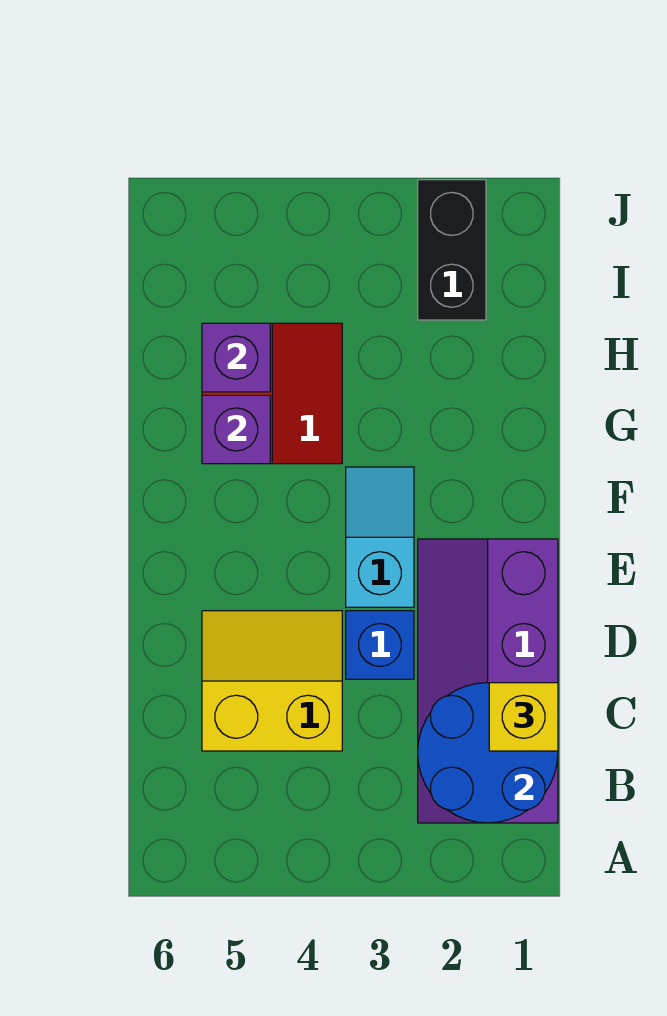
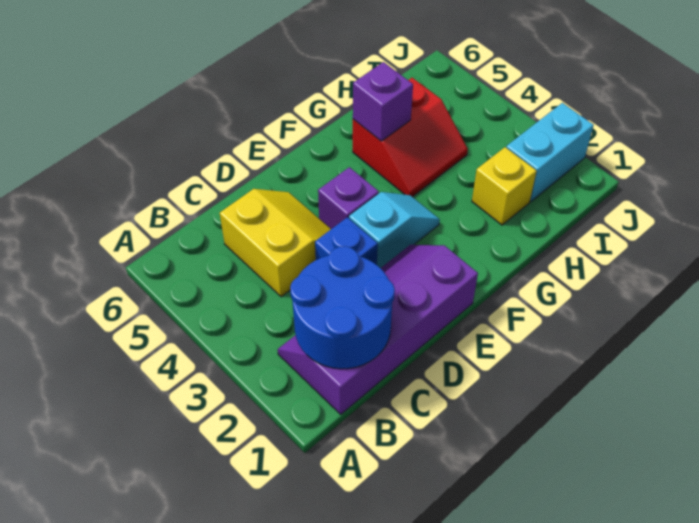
yellow brick C1 level 3 -> yellow brick H2 level 1
purple brick H5 level 2 -> purple brick E4 level 1
black brick I2:J2 level 1 -> cyan brick I2:J2 level 1

